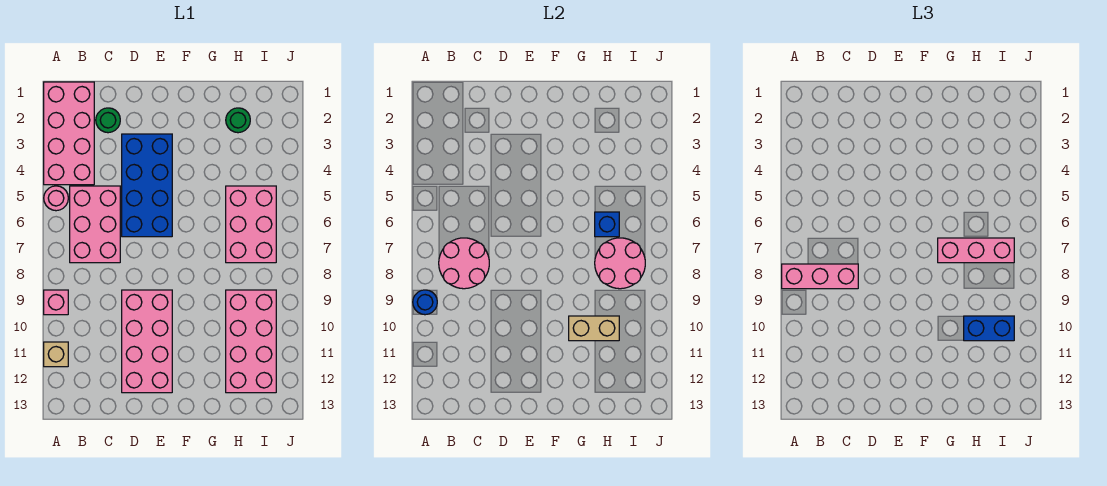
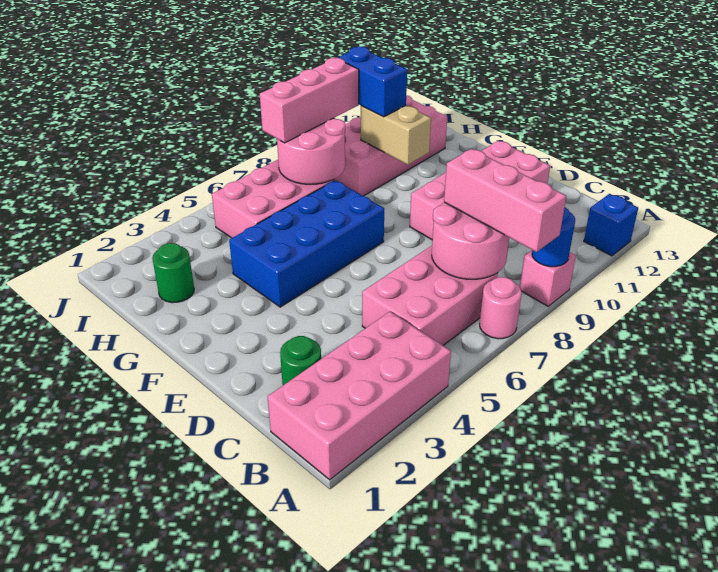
pink round brick A5 level 1 -> pink round brick A7 level 1
tan brick A11 level 1 -> none
blue brick D3:E6 level 1 -> blue brick F4:G7 level 1
pink brick G7:I7 level 3 -> pink brick I7:I9 level 3
blue brick H6 level 2 -> blue brick A12 level 1

